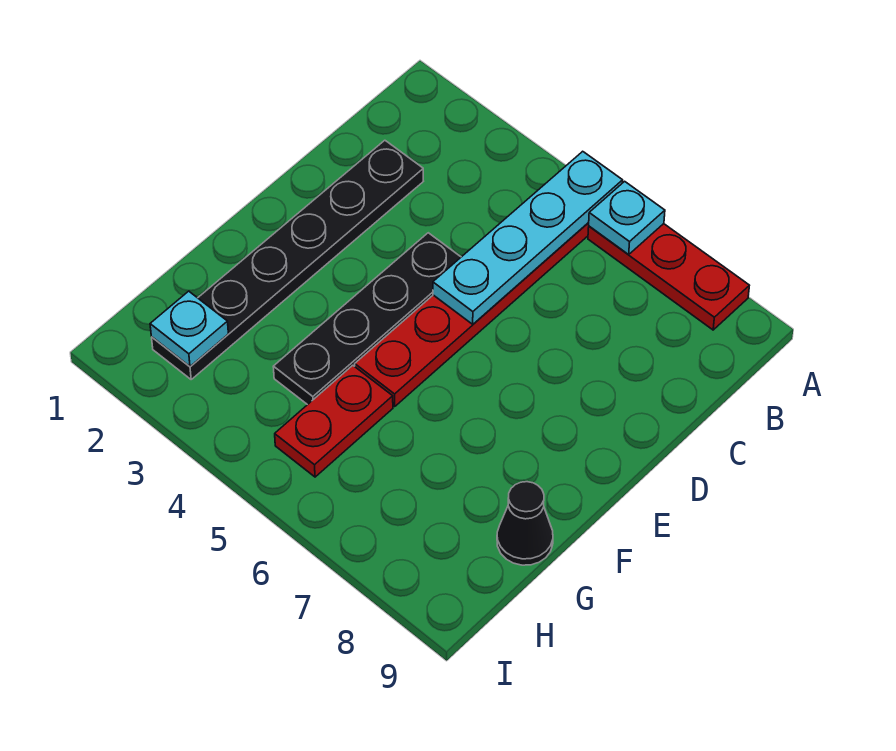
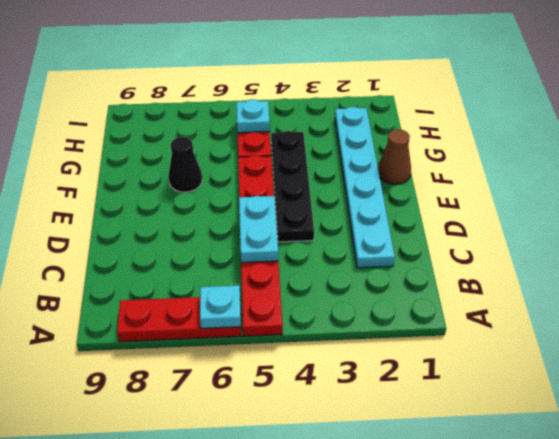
cyan plate A5:D5 level 2 -> cyan plate C5:D5 level 2
black plate C2:H2 level 1 -> cyan plate C2:H2 level 1
none -> brown cone F1 level 1
black cone G9 level 1 -> black cone F7 level 1
cyan plate H2 level 2 -> cyan plate H5 level 2

